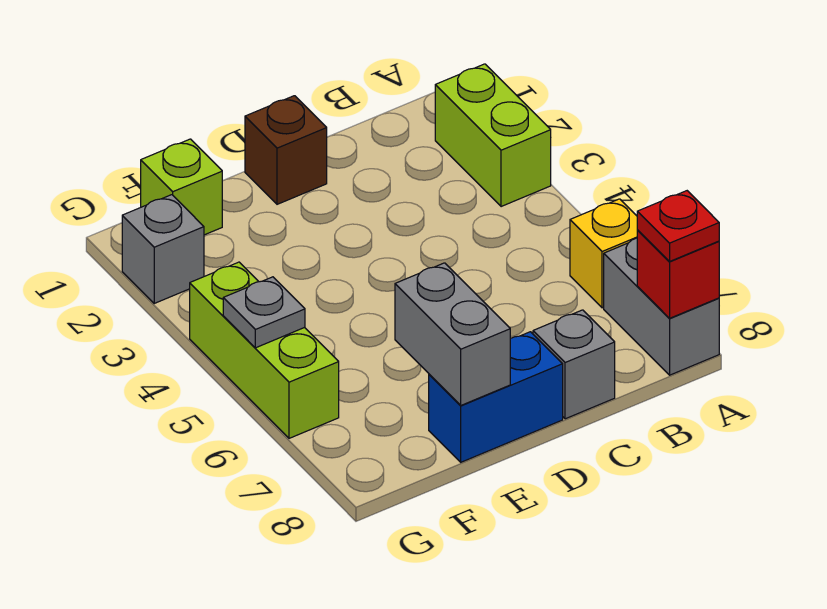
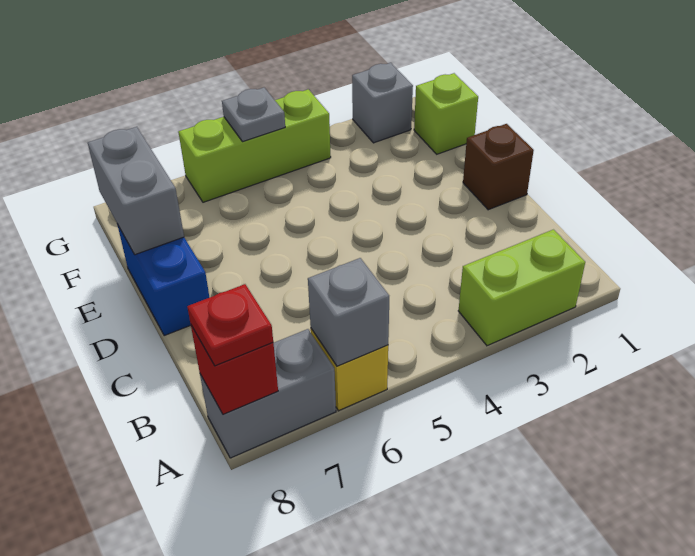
grey brick C8 level 1 -> grey brick A6 level 2
grey brick E7:E8 level 2 -> grey brick E8:F8 level 2

